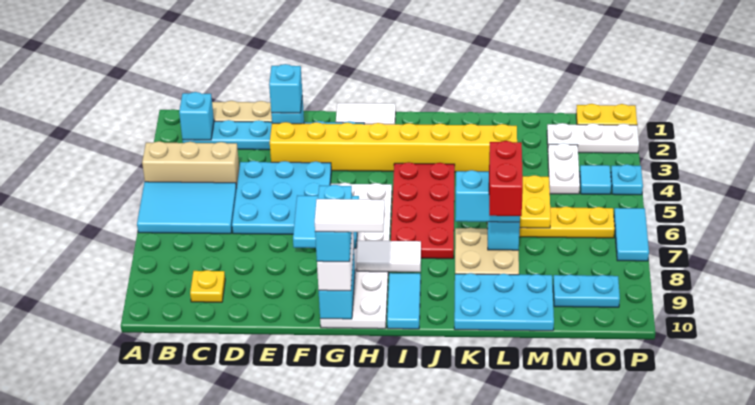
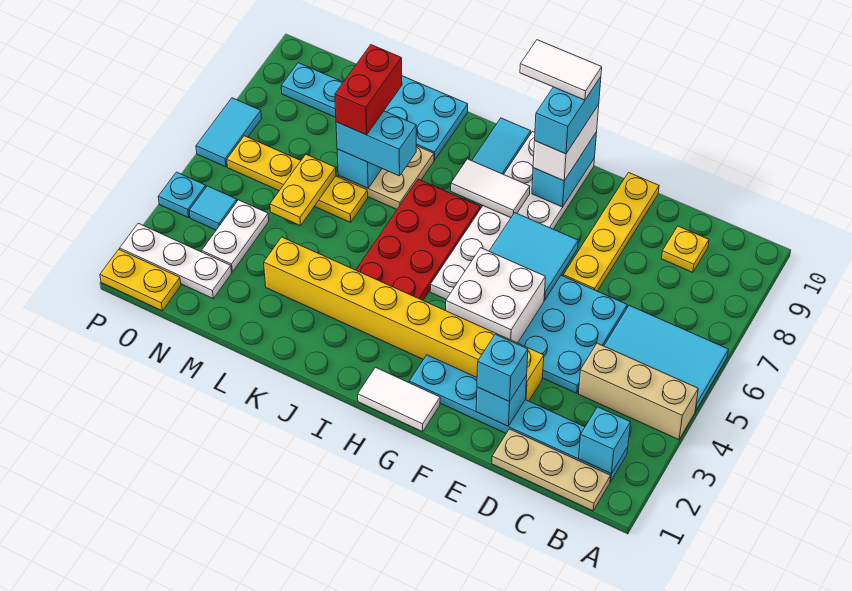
none -> yellow plate E7:E10 level 1
none -> white brick F4:G5 level 2

